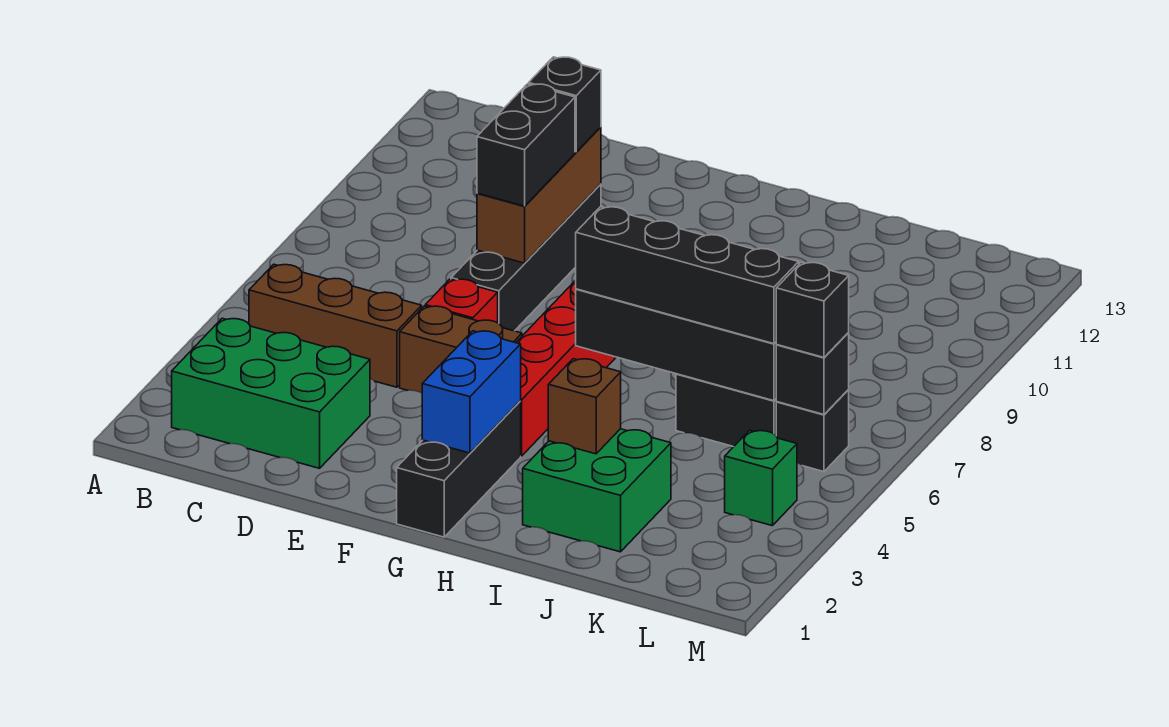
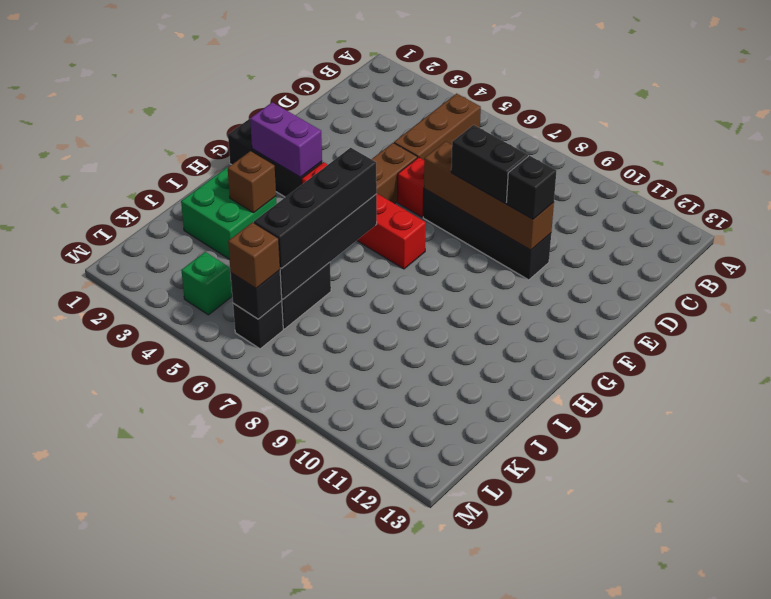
green brick B2:D3 level 1 -> none
brown brick E8:E10 level 2 -> brown brick E7:E10 level 2
blue brick G2:G3 level 2 -> purple brick G2:G3 level 2
black brick L6 level 3 -> brown brick L6 level 3

